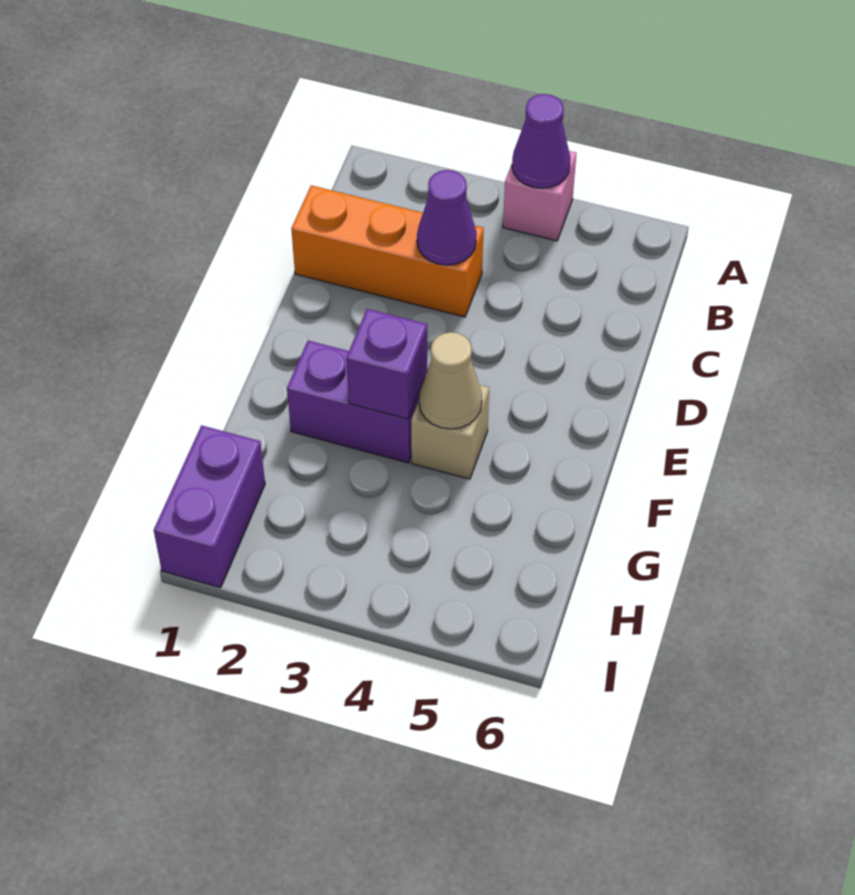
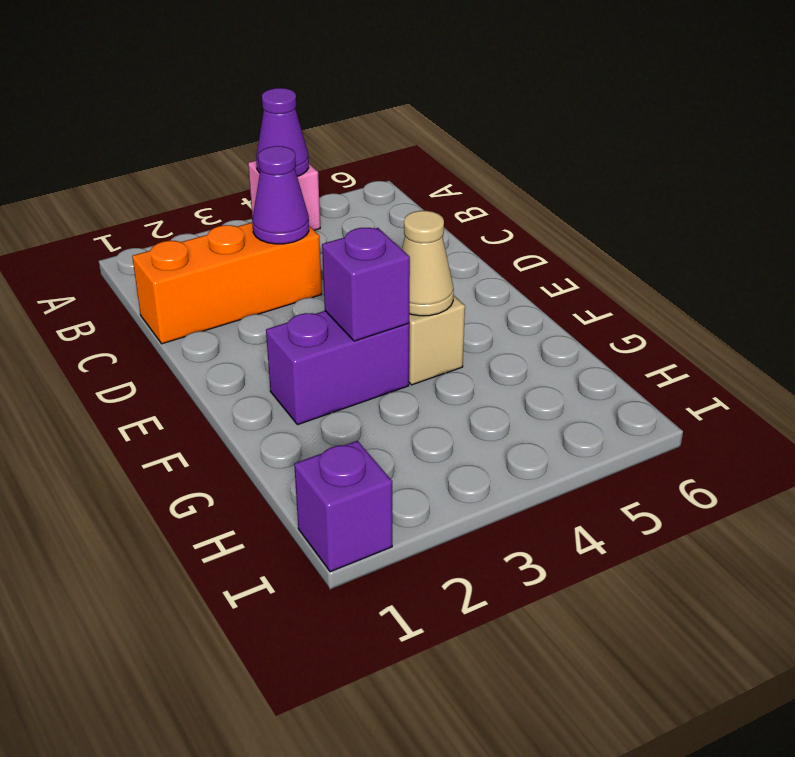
purple brick H1:I1 level 1 -> purple brick I1 level 1

